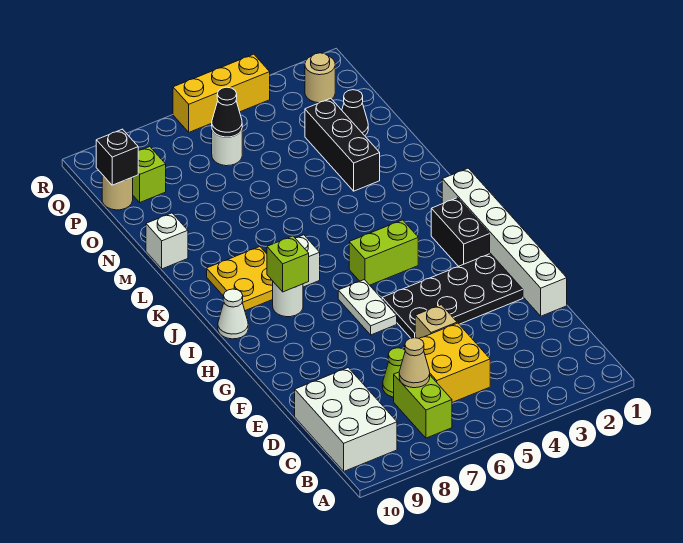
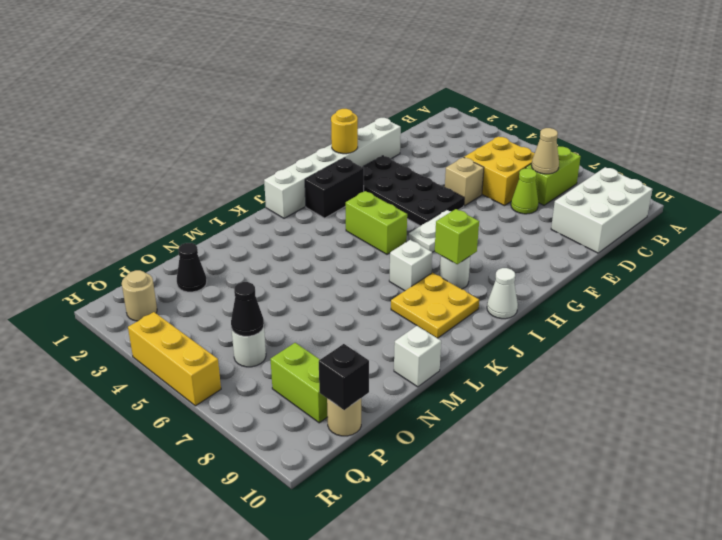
none -> yellow round brick G1 level 2
black brick M3:O3 level 1 -> none
lime brick P9 level 1 -> lime brick P8:P9 level 1

